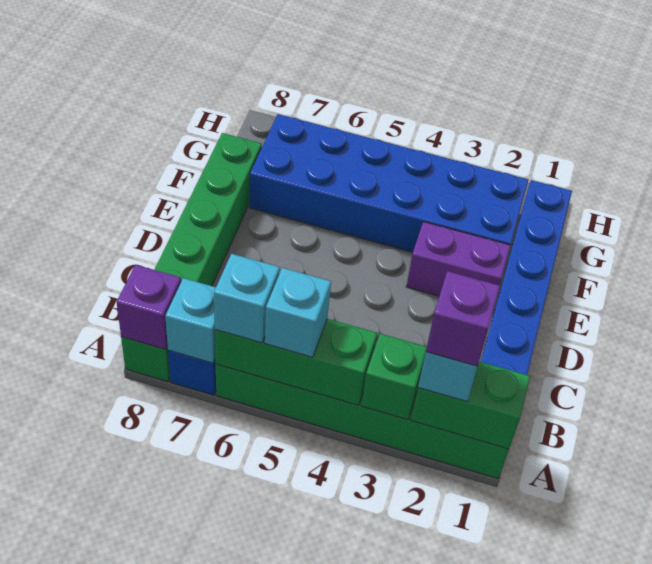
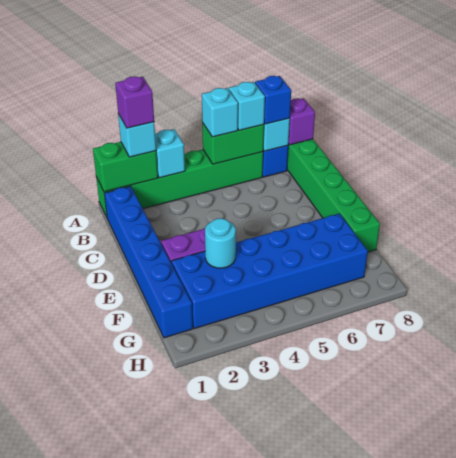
green brick A3 level 2 -> cyan brick A3 level 2
green brick A4:A6 level 2 -> green brick A5:A6 level 2
none -> blue brick A7 level 3
none -> cyan round brick F3 level 2

